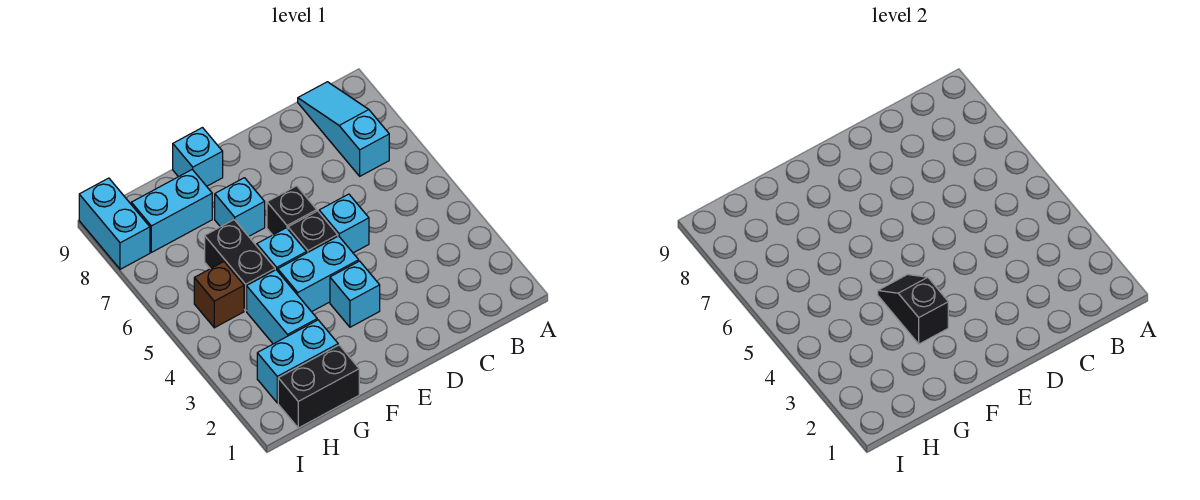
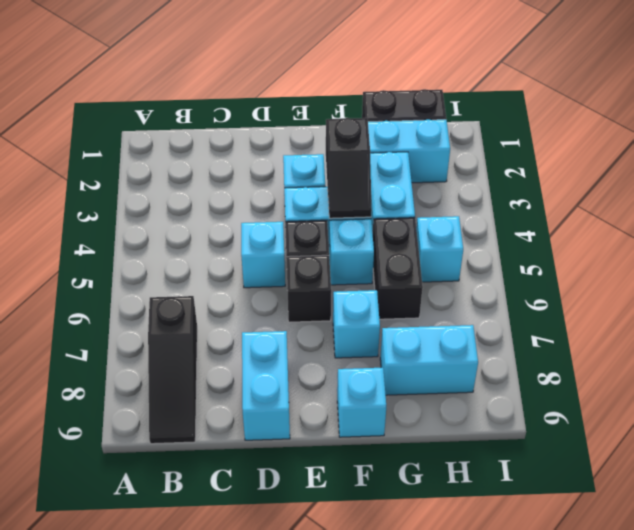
cyan slope B7:B9 level 1 top 7 -> black slope B7:B9 level 1 top 7
brown brick H5 level 1 -> cyan brick H5 level 1
cyan brick I8:I9 level 1 -> cyan brick D8:D9 level 1

